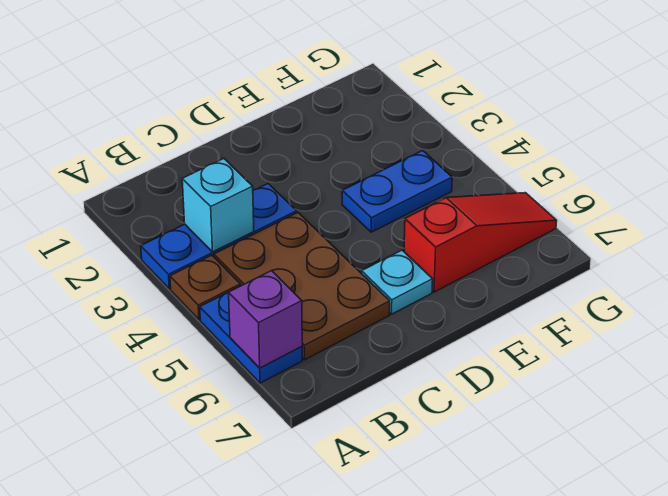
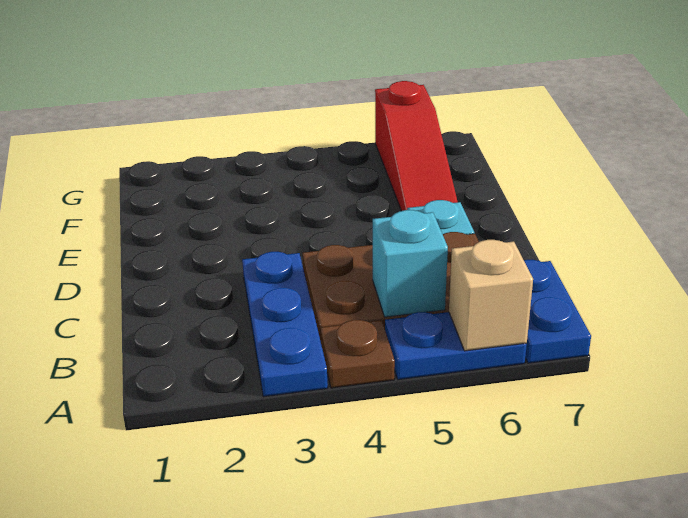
purple brick A6 level 2 -> tan brick A6 level 2
cyan brick B3 level 2 -> cyan brick B5 level 2
blue plate E4:F4 level 1 -> blue plate A7:B7 level 1
red slope E6:G6 level 1 top E -> red slope E6:G6 level 1 top G

